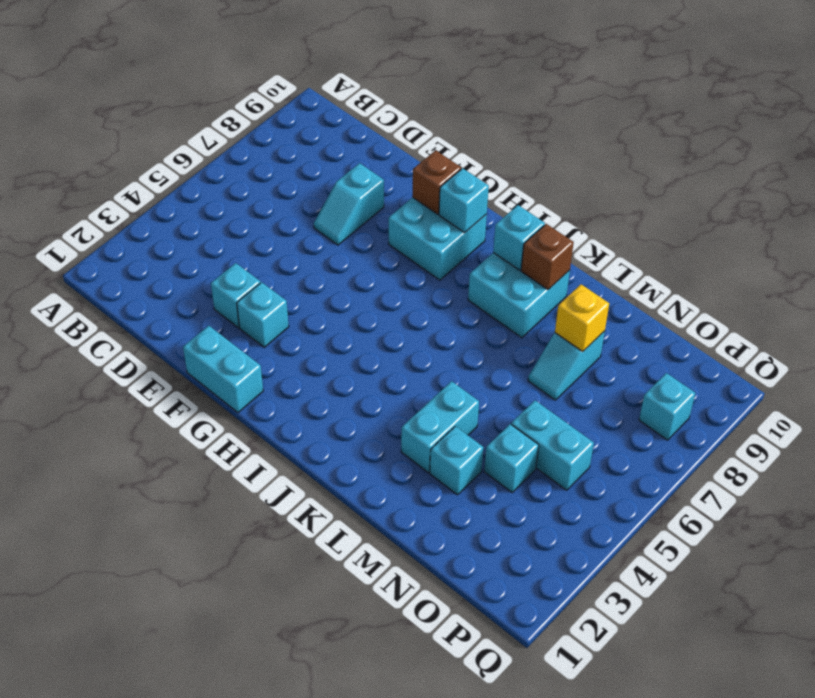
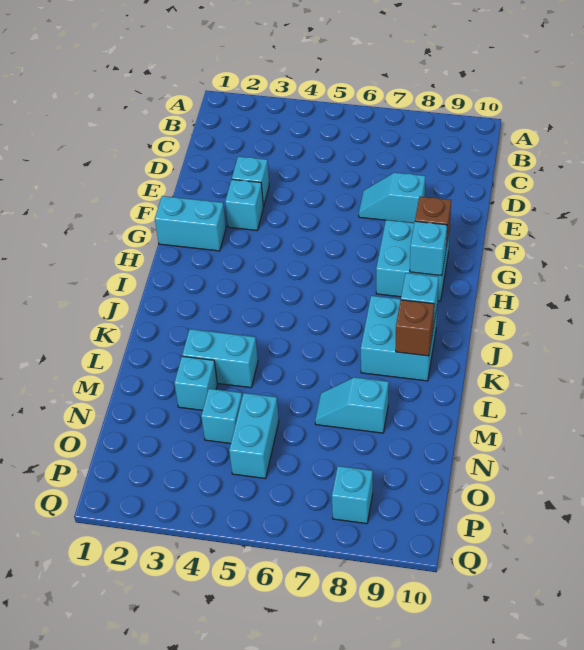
cyan brick F1:G1 level 1 -> cyan brick G1:G2 level 1
yellow brick M8 level 2 -> none

